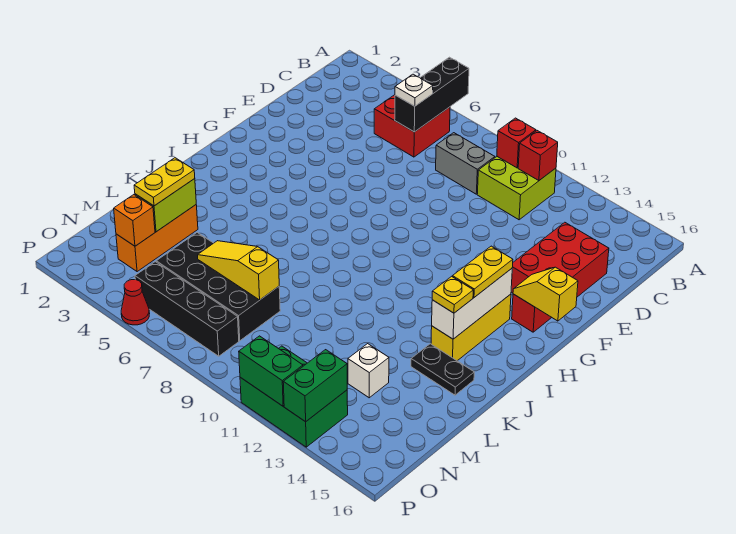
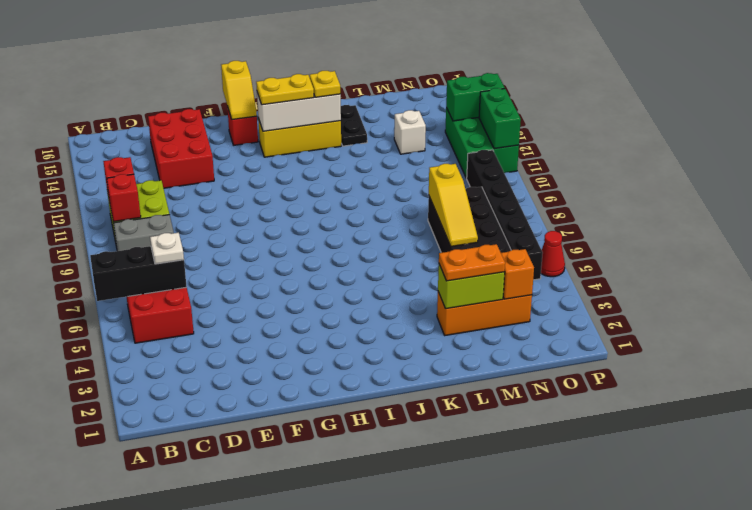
grey brick C8:C9 level 1 -> grey brick B9:C9 level 1
red brick D14:F15 level 1 -> red brick D13:E15 level 1
yellow plate L3:M3 level 3 -> orange plate L3:M3 level 3
black brick O5:O8 level 1 -> black brick O5:O10 level 1

